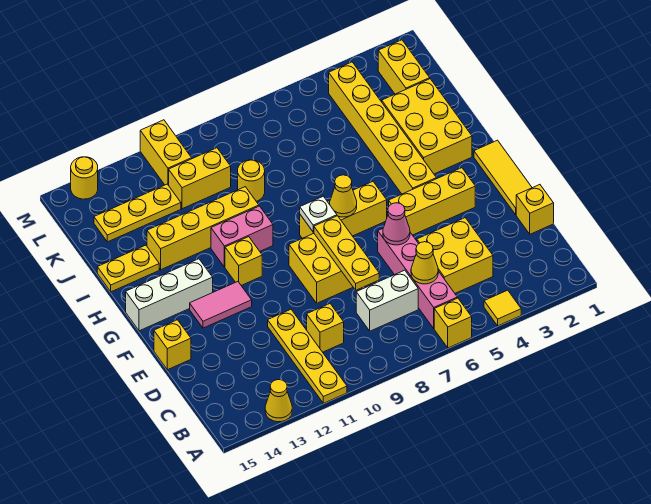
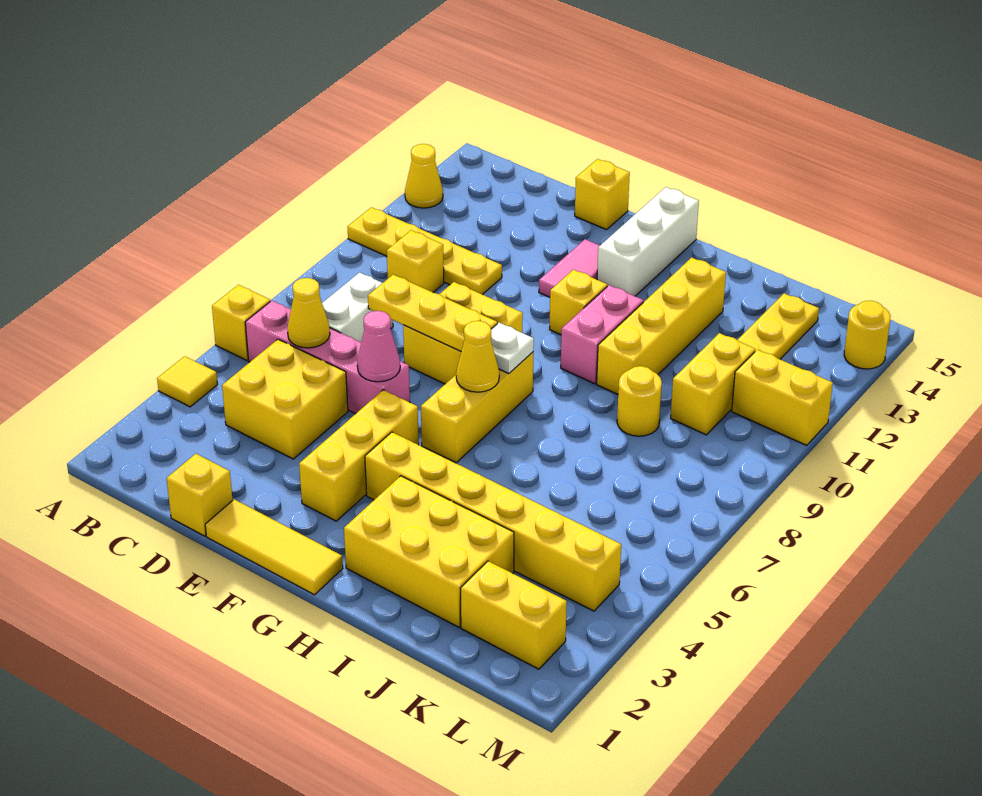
yellow plate I14:I15 level 1 -> none

